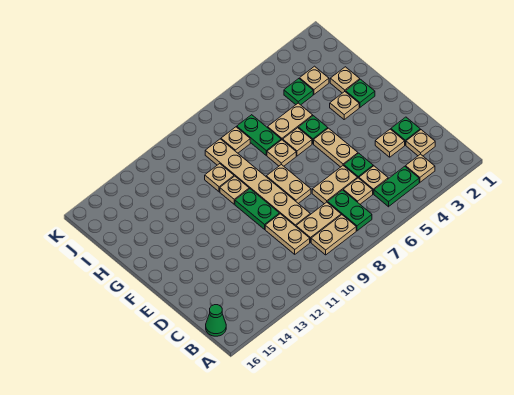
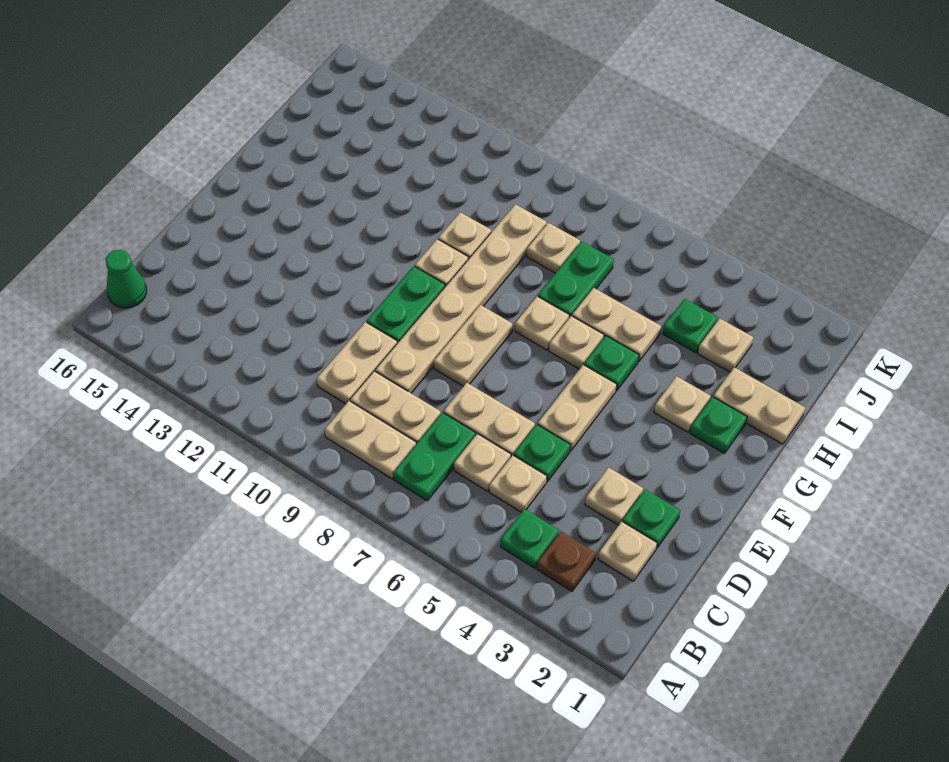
tan plate B3 level 1 -> brown plate B3 level 1
green plate B4:B5 level 1 -> green plate B4 level 1
tan plate H2 level 1 -> tan plate H1:H2 level 1

